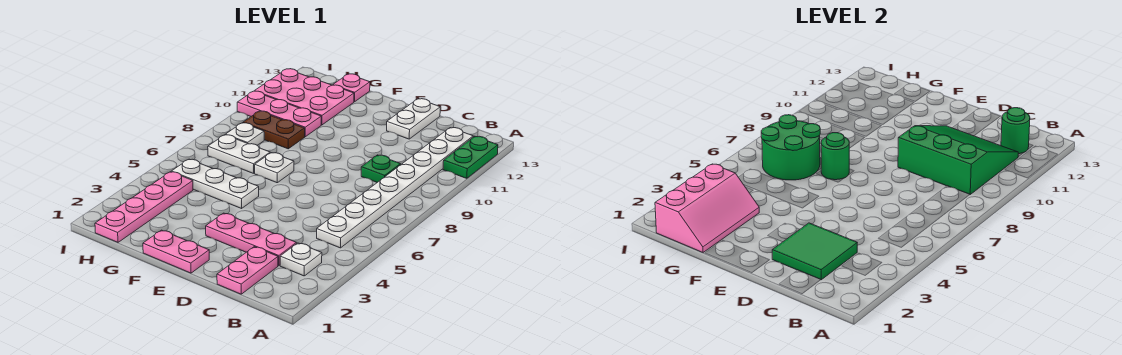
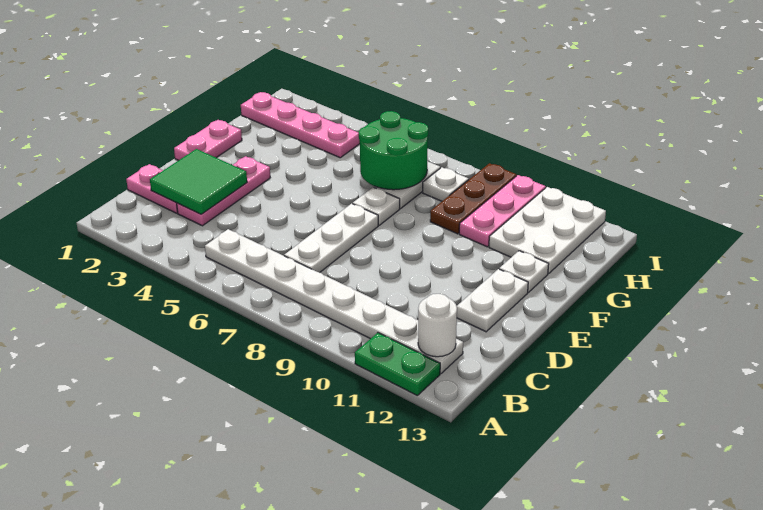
white plate B3 level 1 -> white plate F12 level 1
green slope B9:D11 level 2 top 9 -> none
green round brick B12 level 2 -> white round brick B12 level 2
green plate C9 level 1 -> none
white plate D12:D13 level 1 -> white plate D12:E12 level 1
white plate F5:H5 level 1 -> white plate C7:E7 level 1
green round brick F7 level 2 -> none
pink slope G1:H3 level 2 top H -> none
brown plate G9:H9 level 1 -> brown plate G9:I9 level 1
pink plate G11:I12 level 1 -> white plate G11:I12 level 1
pink plate G13 level 1 -> none

